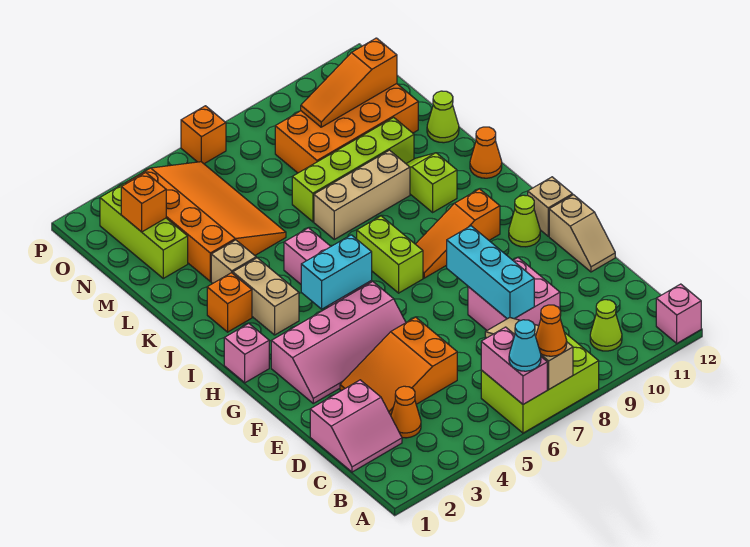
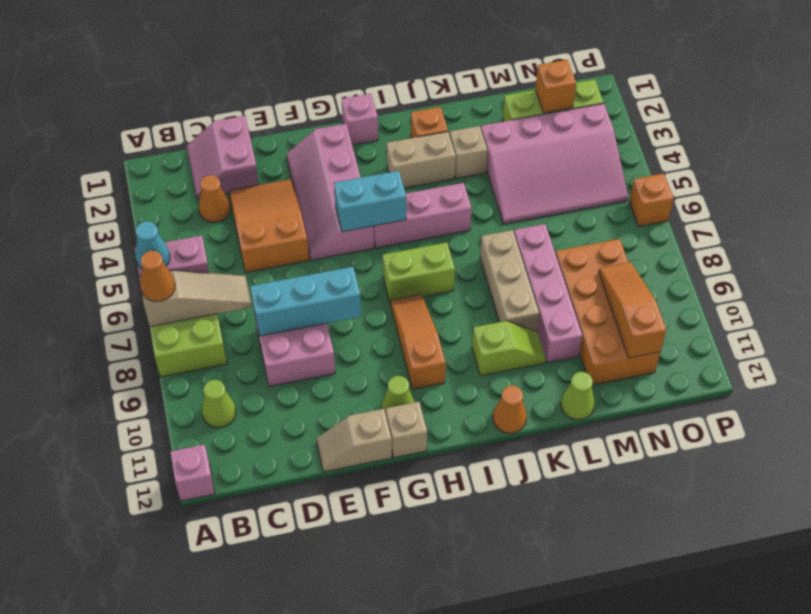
cyan brick H4:H5 level 2 -> cyan brick G5:H5 level 2
orange slope L3:O5 level 1 top 3 -> pink slope L3:O5 level 1 top 3
lime brick L7:L10 level 1 -> pink brick L7:L10 level 1

